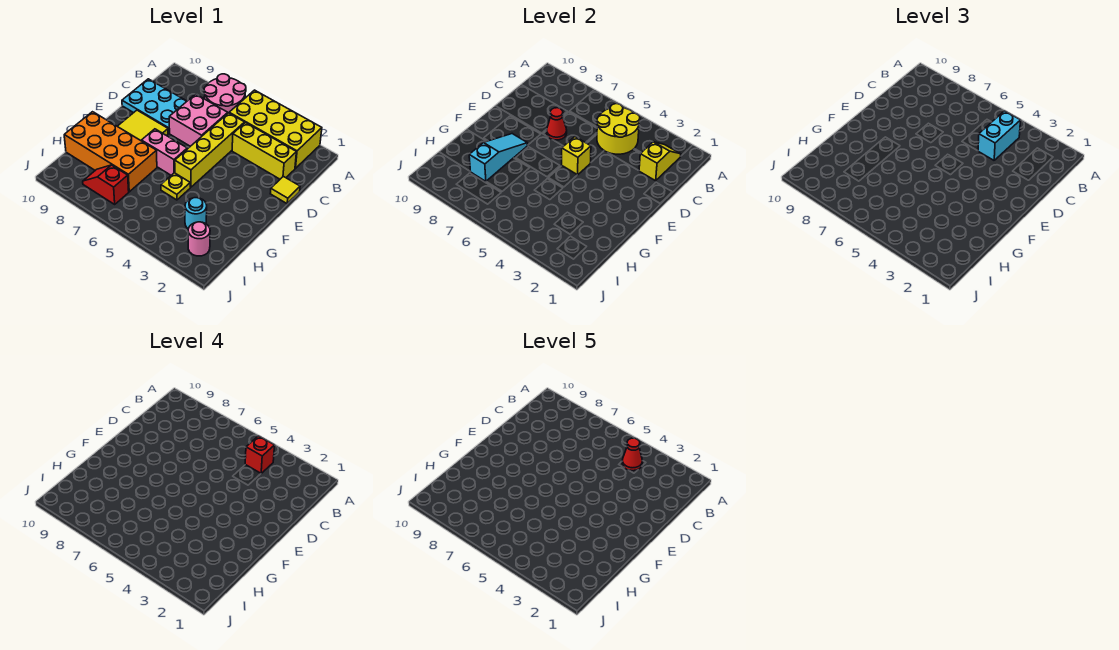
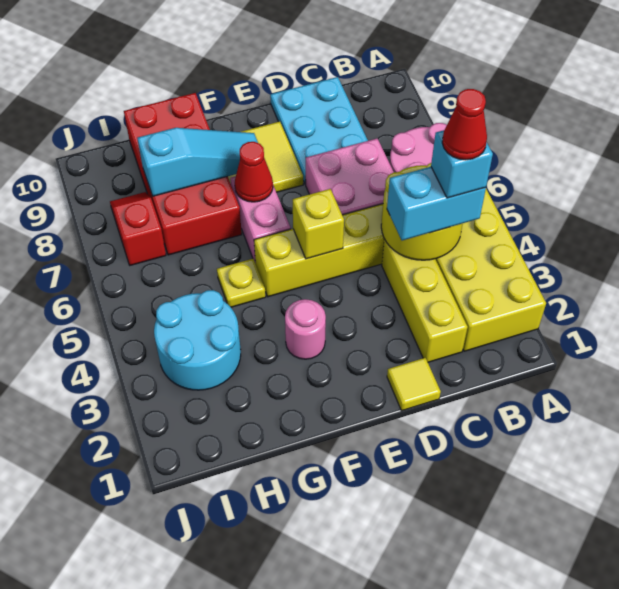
yellow slope B2:C2 level 2 top C -> none
red brick B4 level 4 -> cyan brick B4 level 4
red cone D7 level 2 -> red cone F7 level 2
orange brick G7:H10 level 1 -> red brick G7:H10 level 1
cyan round brick H3 level 1 -> cyan round brick H3:I4 level 1
pink round brick I2 level 1 -> pink round brick F3 level 1

